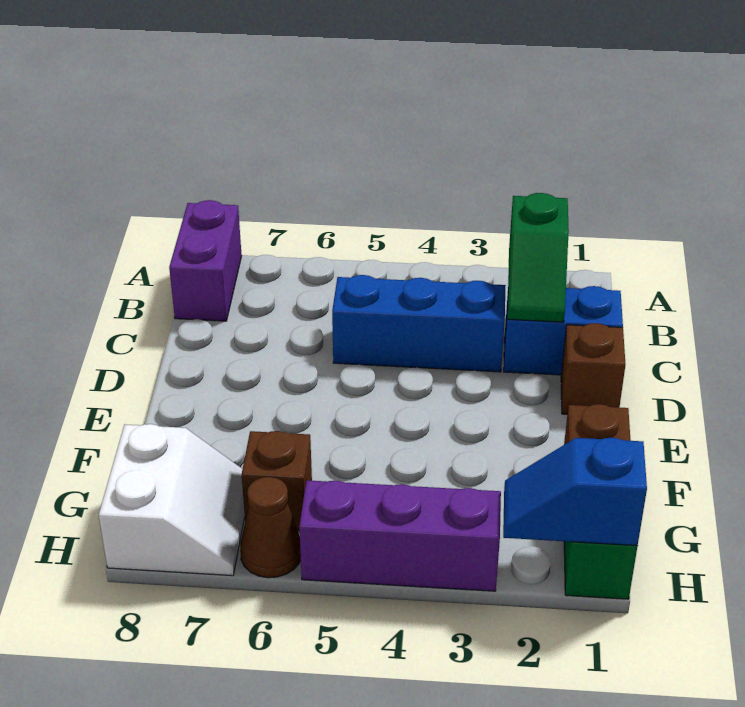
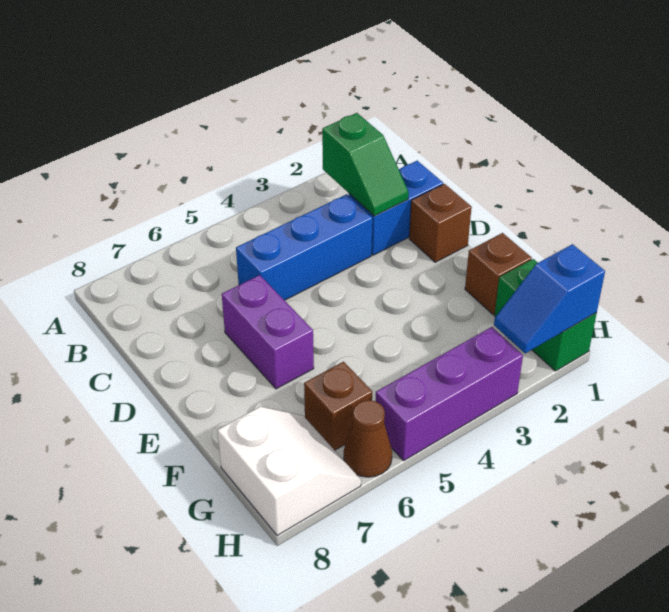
purple brick A8:B8 level 1 -> purple brick D6:E6 level 1

